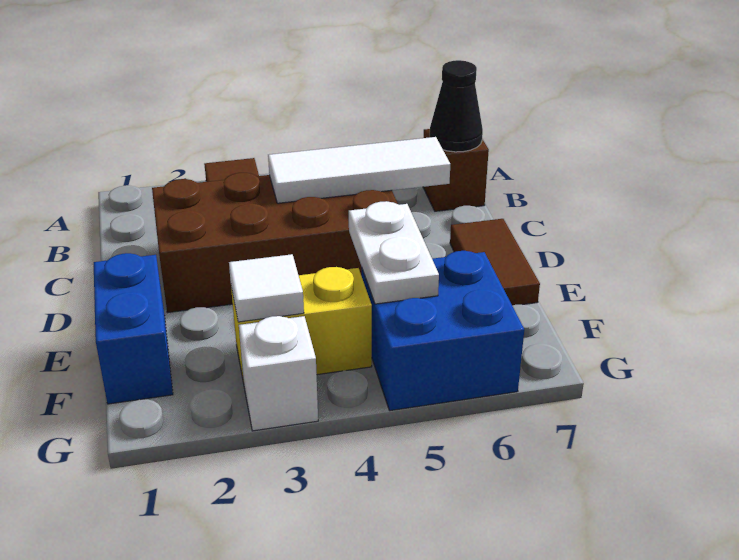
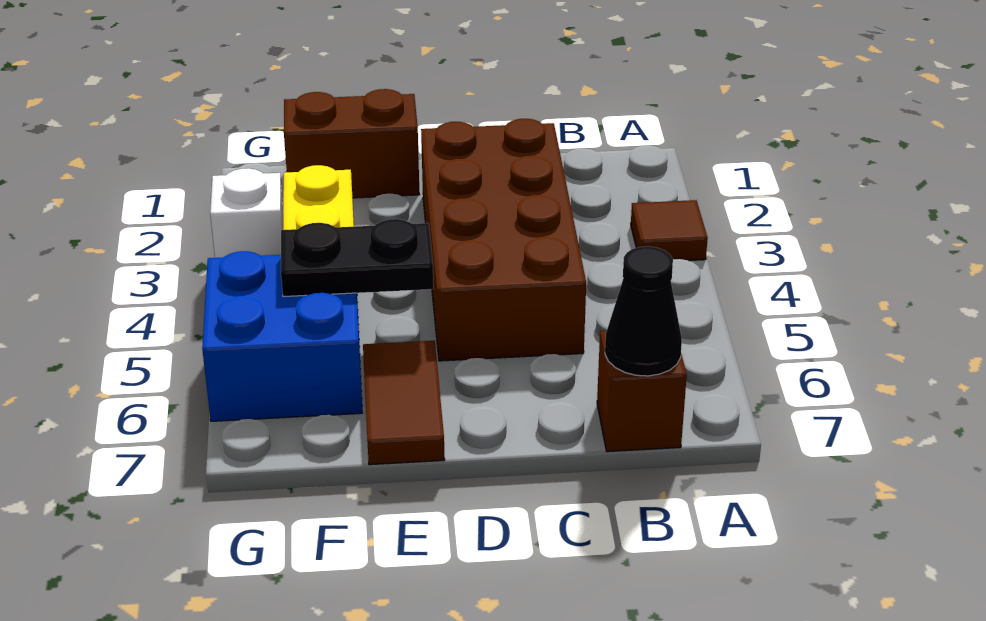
white tile C4:C6 level 2 -> none
brown tile D7:E7 level 1 -> brown tile E6:E7 level 1
blue brick E1:F1 level 1 -> brown brick E1:F1 level 1
white plate E5:F5 level 2 -> black plate E5:F5 level 2
white tile F3 level 2 -> none

